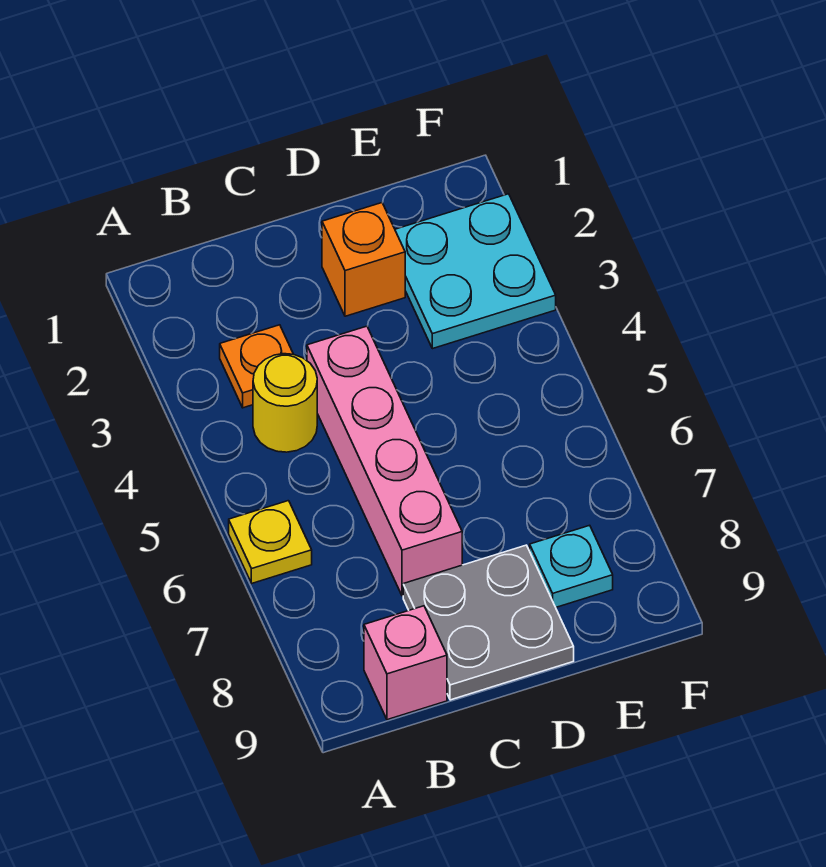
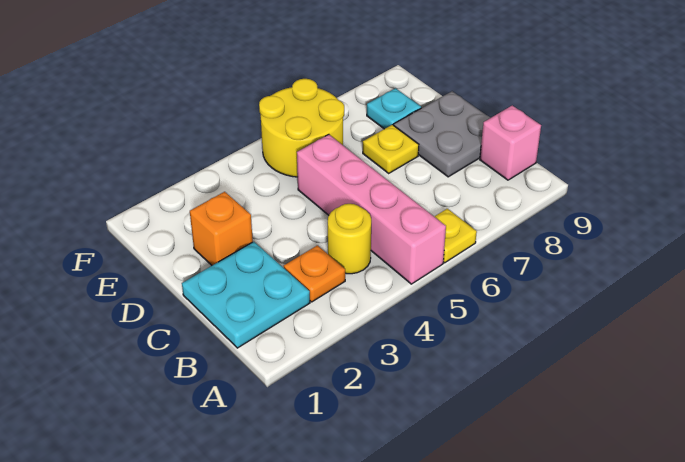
pink brick C4:C7 level 1 -> pink brick A5:D5 level 1
none -> yellow plate D7 level 1
cyan plate E2:F3 level 1 -> cyan plate B1:C2 level 1
none -> yellow round brick E5:F6 level 1

